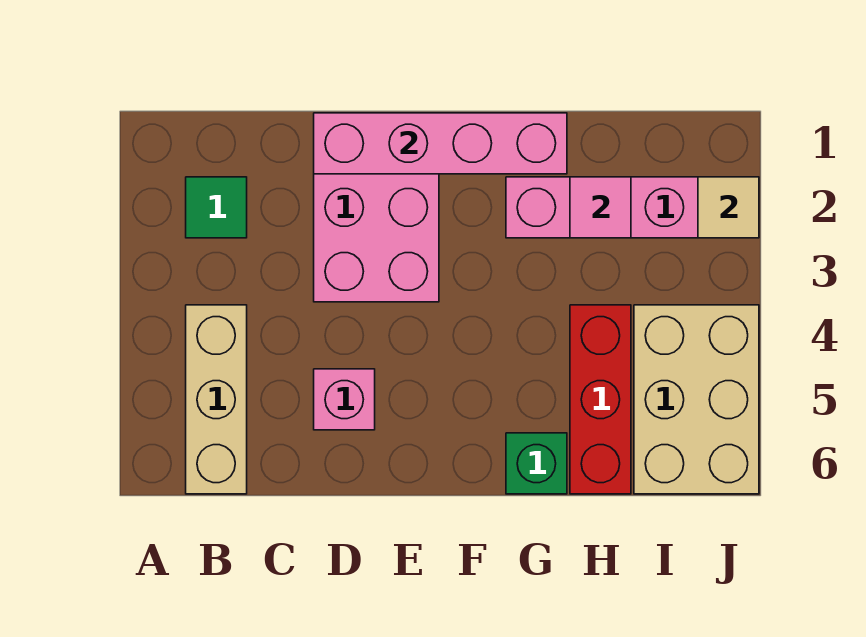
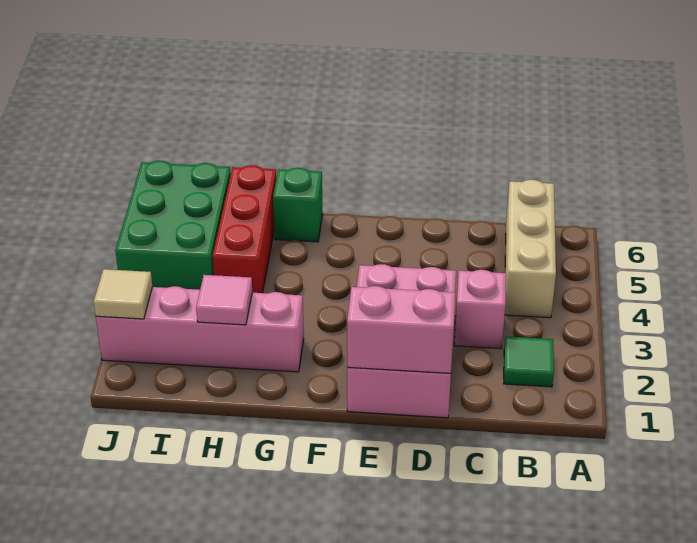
pink brick D1:G1 level 2 -> pink brick D1:E1 level 2
pink brick D5 level 1 -> pink brick C3 level 1
tan brick I4:J6 level 1 -> green brick I4:J6 level 1

